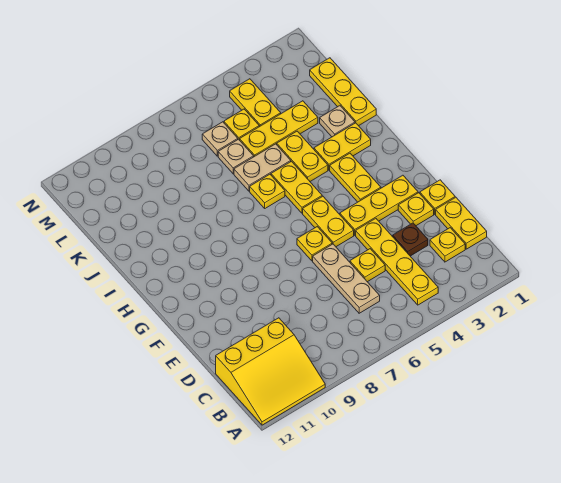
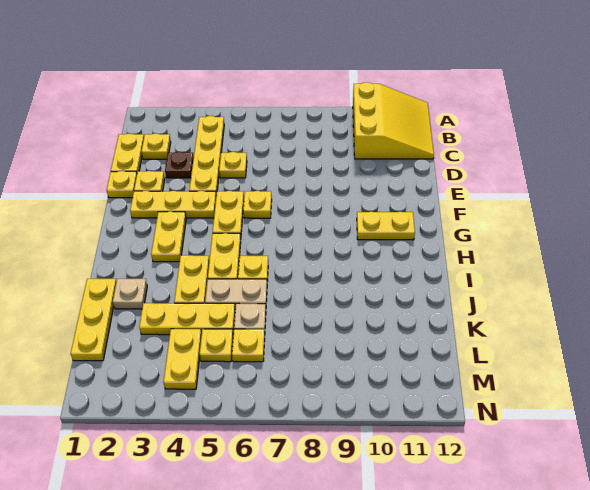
yellow slope A10:C12 level 1 top C -> yellow slope A10:C12 level 1 top 10
tan plate C6:E6 level 1 -> none
yellow plate I2:I3 level 1 -> yellow plate G10:G11 level 1
tan plate L6 level 1 -> yellow plate L6 level 1

